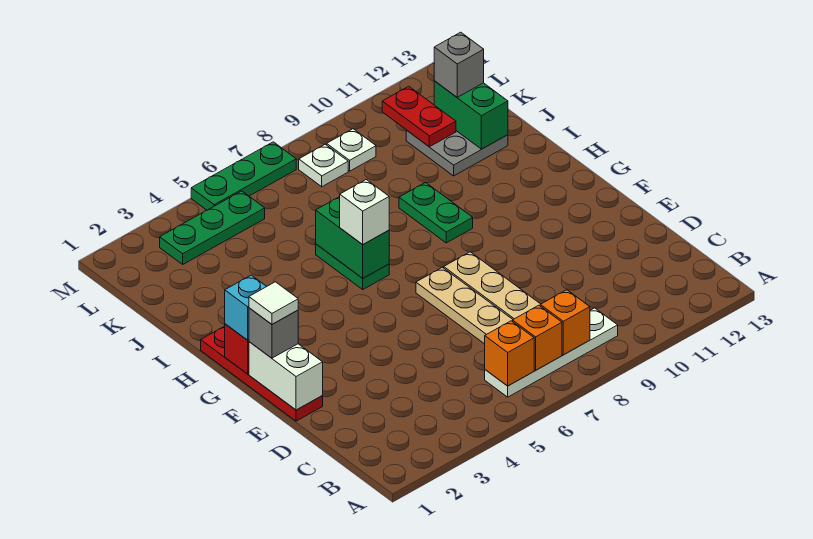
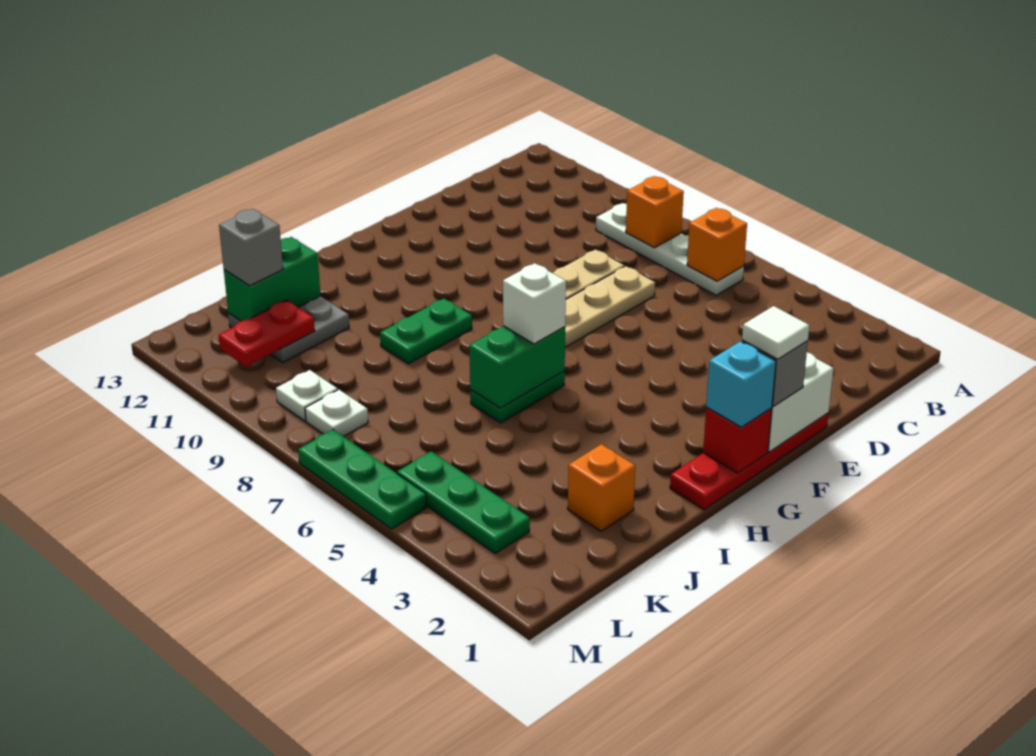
orange brick B7 level 2 -> orange brick J2 level 1

